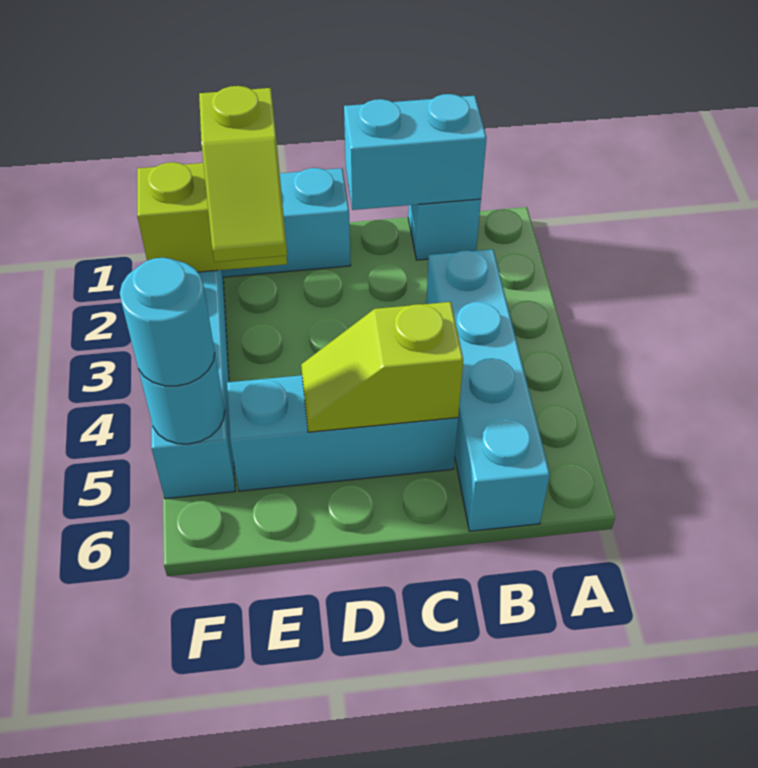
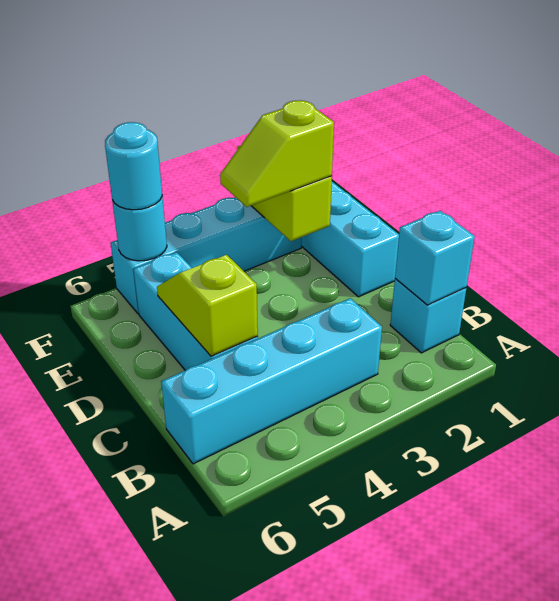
cyan brick B1:C1 level 2 -> cyan brick B1 level 2

